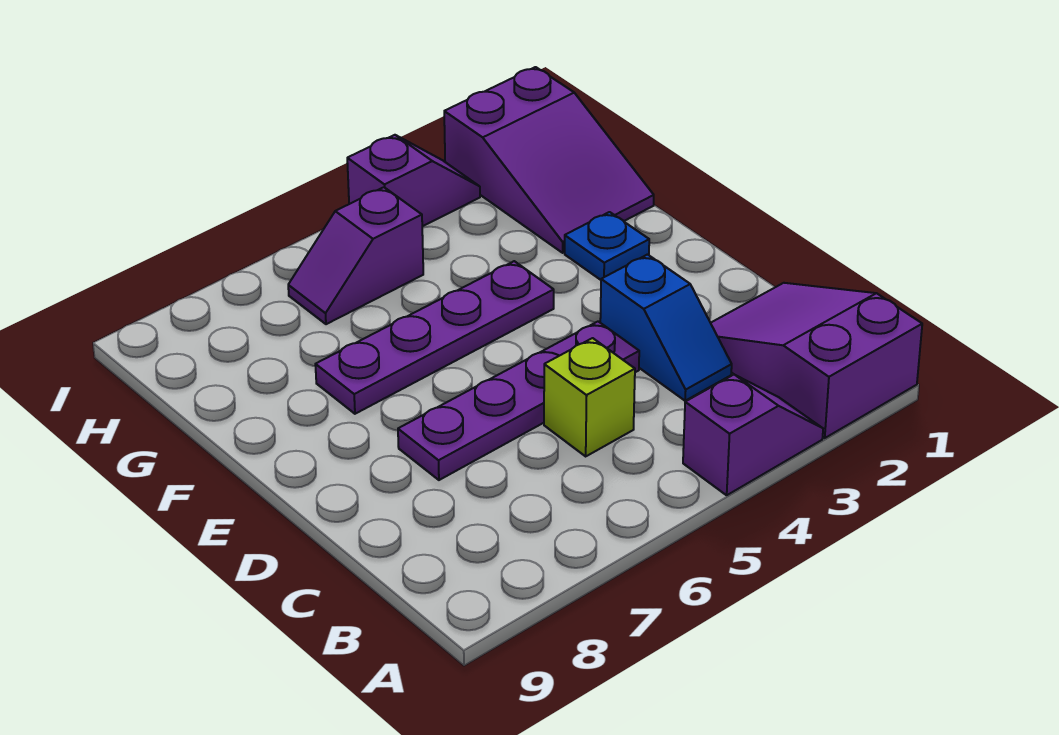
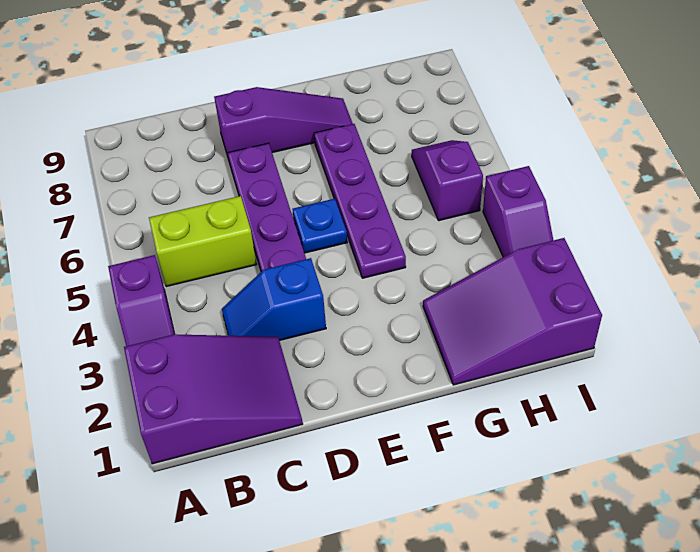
lime brick C5 level 1 -> lime brick B5:C5 level 1
none -> purple slope D8:F8 level 1 top D
blue plate F2 level 1 -> blue plate E5 level 1

